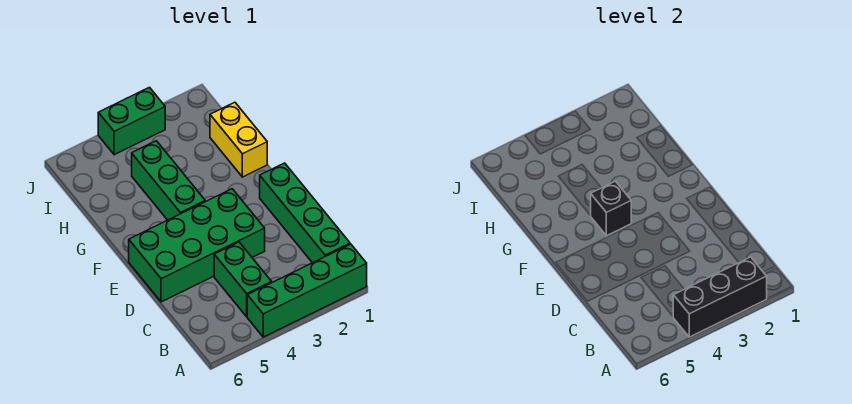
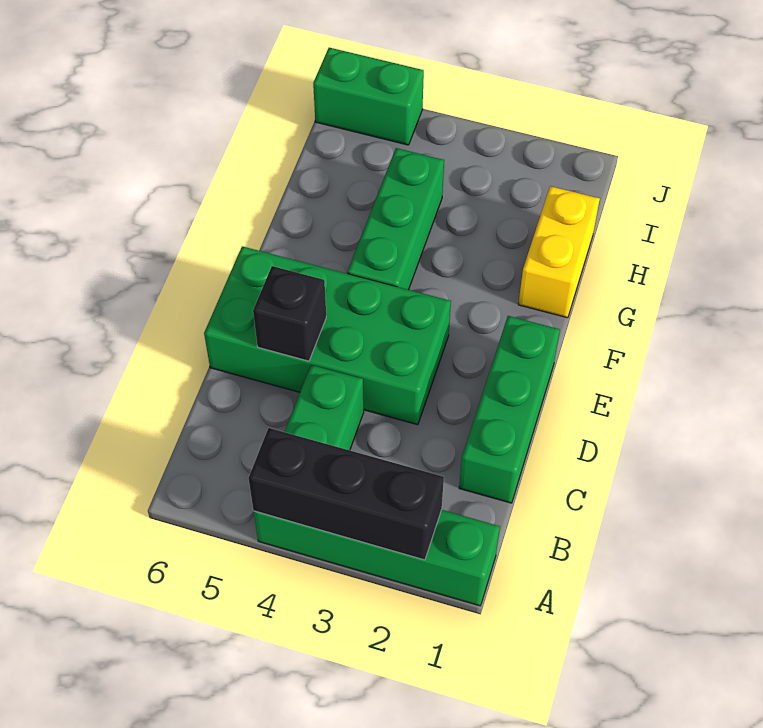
green brick B1:E1 level 1 -> green brick C1:E1 level 1
black brick F4 level 2 -> black brick D5 level 2
green brick J3:J4 level 1 -> green brick J5:J6 level 1

